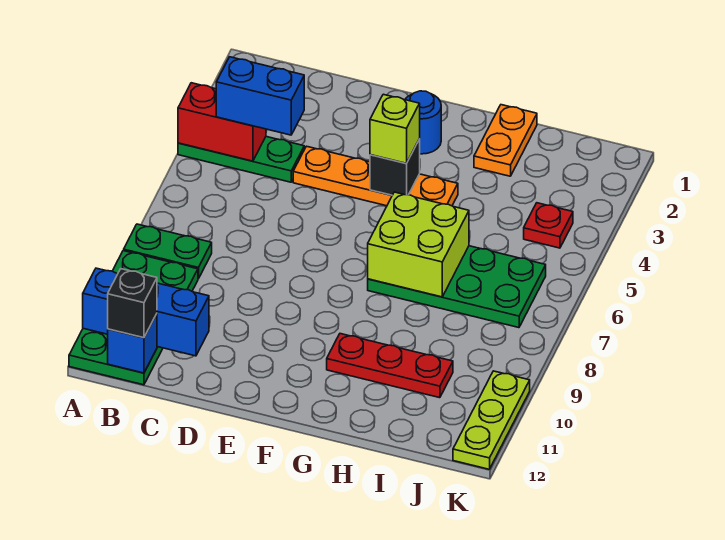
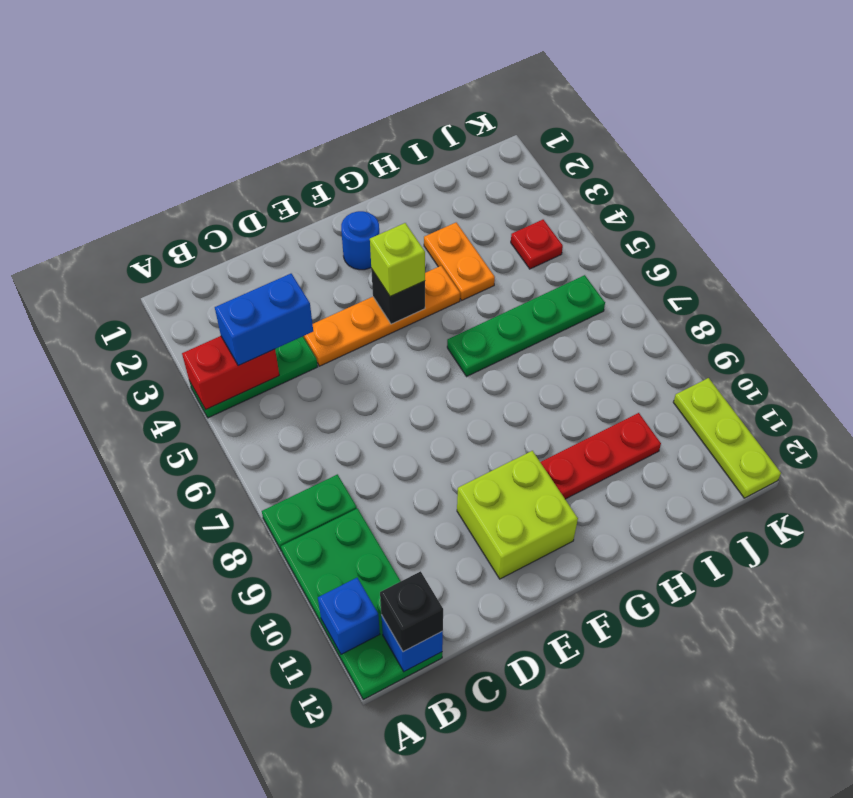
blue brick A11:C11 level 2 -> blue brick A11 level 2
green plate G6:J7 level 1 -> green plate G6:J6 level 1
lime brick G6:H7 level 2 -> lime brick E10:F11 level 1
orange plate H1:H2 level 1 -> orange plate H3:H4 level 1

